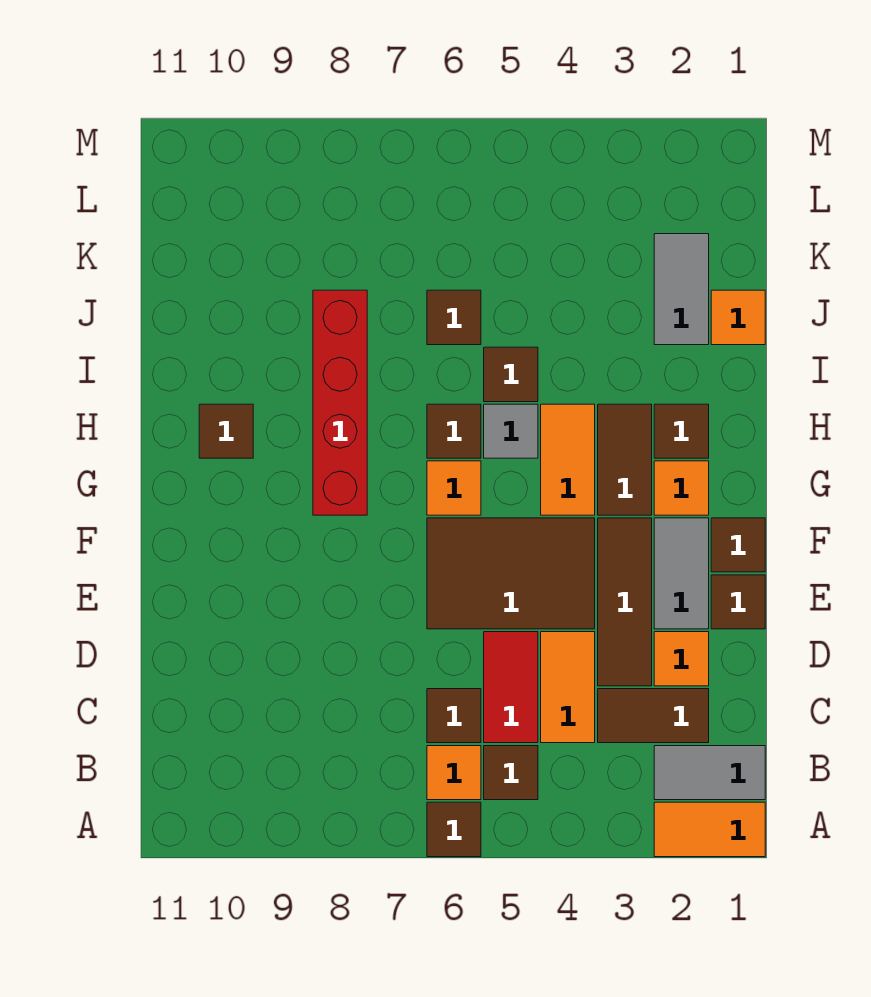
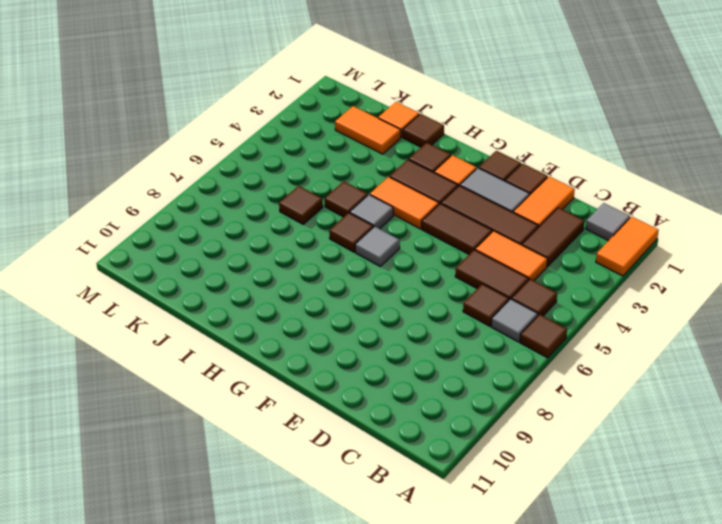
grey tile B1:B2 level 1 -> grey tile B1 level 1
orange tile B6 level 1 -> grey tile B6 level 1
red tile C5:D5 level 1 -> brown tile C5:D5 level 1
orange tile D2 level 1 -> orange tile D1:D2 level 1
brown tile E4:F6 level 1 -> brown tile E4:F4 level 1
orange tile G6 level 1 -> grey tile G6 level 1
red brick G8:J8 level 1 -> none
brown tile H10 level 1 -> brown tile I1 level 1
grey tile J2:K2 level 1 -> orange tile J2:K2 level 1

